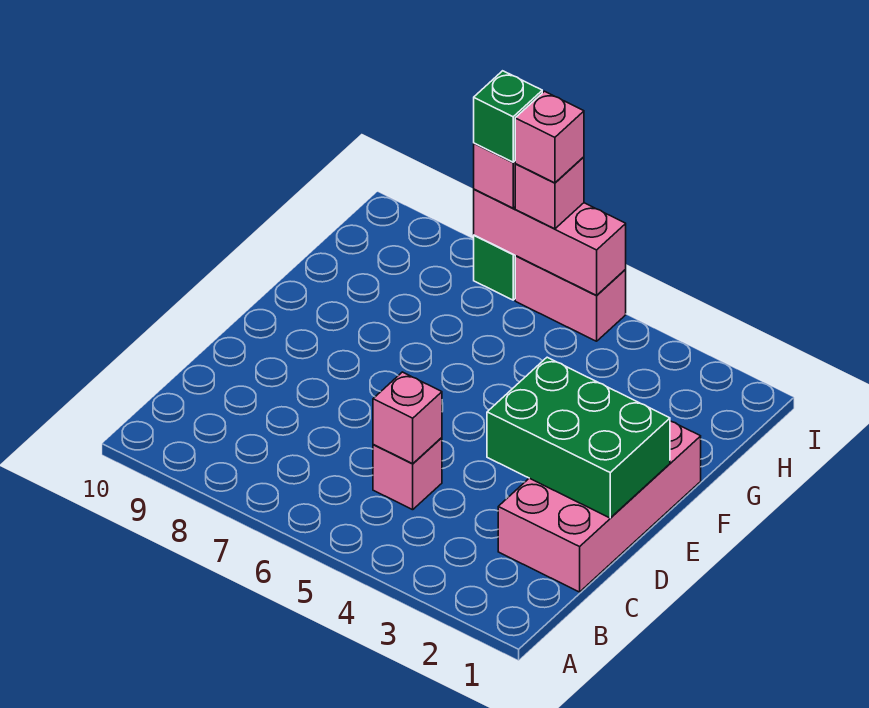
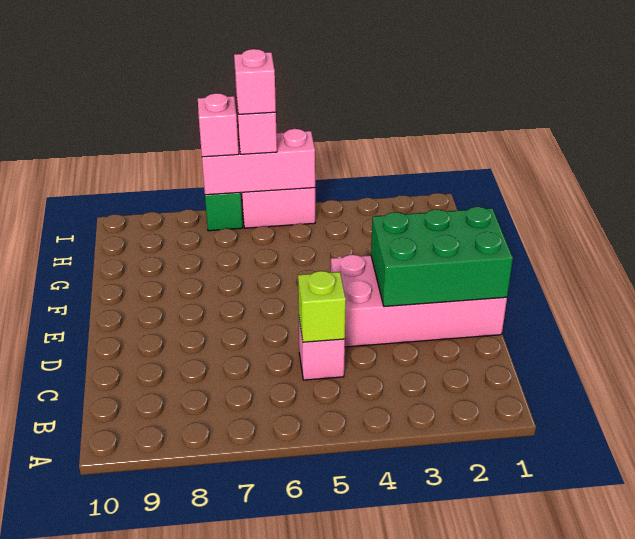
pink brick C1:F2 level 1 -> pink brick D1:E4 level 1
pink brick C5 level 2 -> lime brick C5 level 2
green brick I7 level 4 -> none

